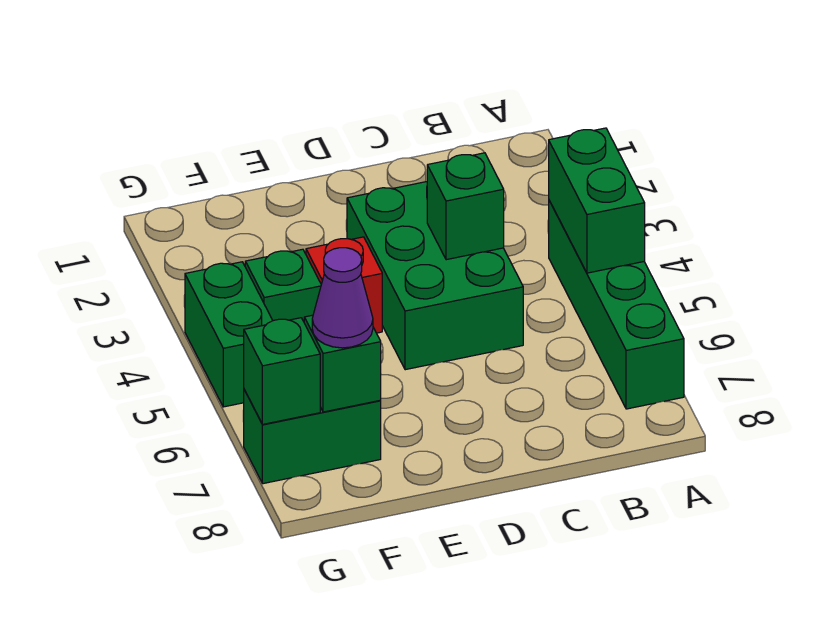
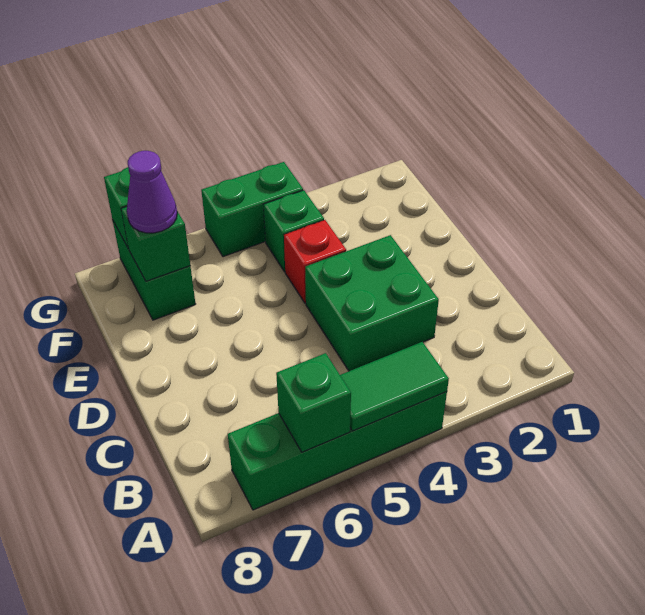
green brick A4:A5 level 2 -> green tile A4:A5 level 2
green brick C3:D5 level 1 -> green brick C3:D4 level 1
green brick C4 level 2 -> green brick A6 level 2

